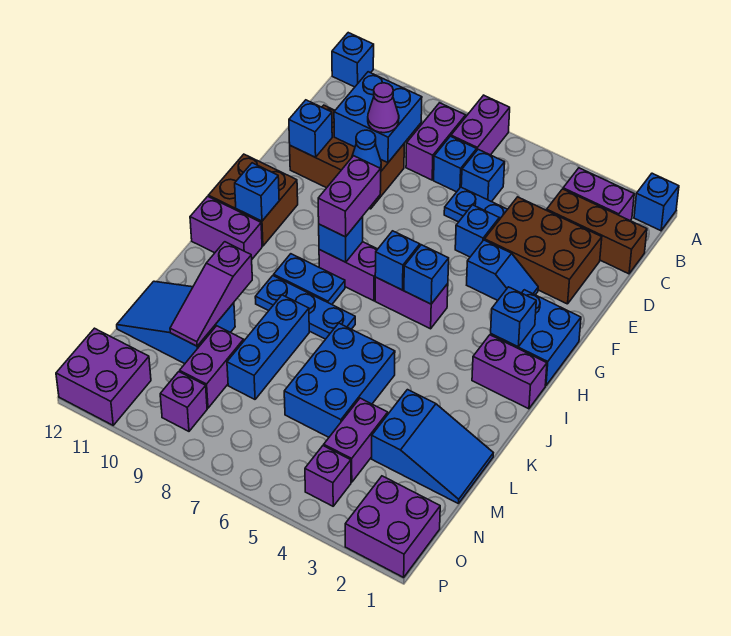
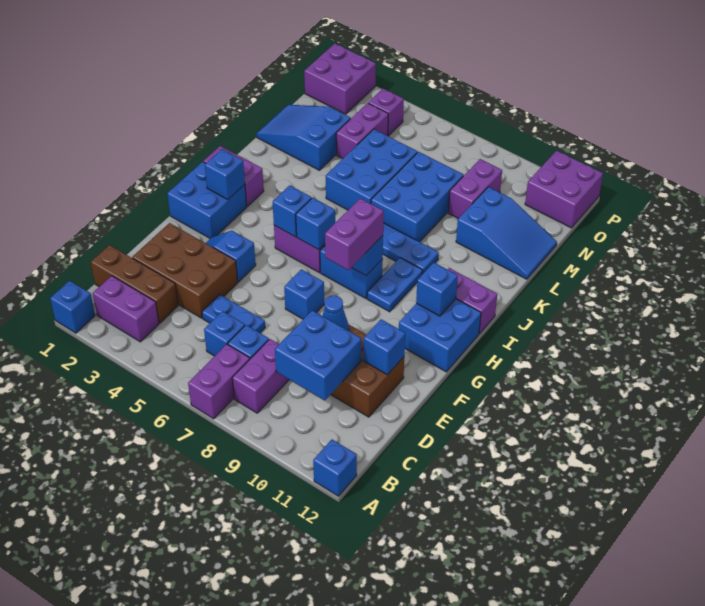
purple cone D9 level 3 -> none
blue brick E5 level 1 -> blue brick F7 level 1
brown brick G11:H12 level 1 -> blue brick G11:H12 level 1
purple brick H7:H8 level 1 -> blue brick H7:H8 level 1
blue plate I8:I9 level 1 -> blue plate H9:I9 level 1
blue brick K8:M8 level 1 -> blue brick K7:M8 level 1
purple slope K10:M10 level 2 top K -> none
purple brick O9 level 1 -> none

